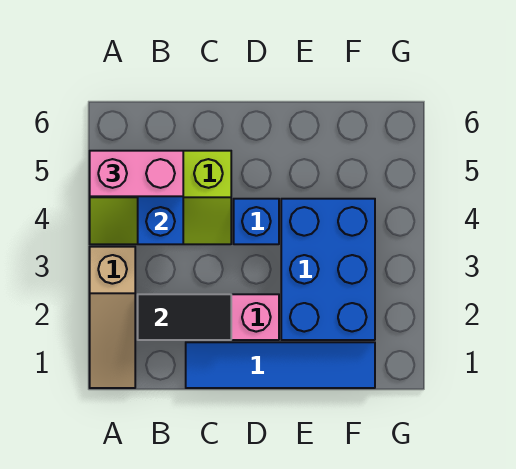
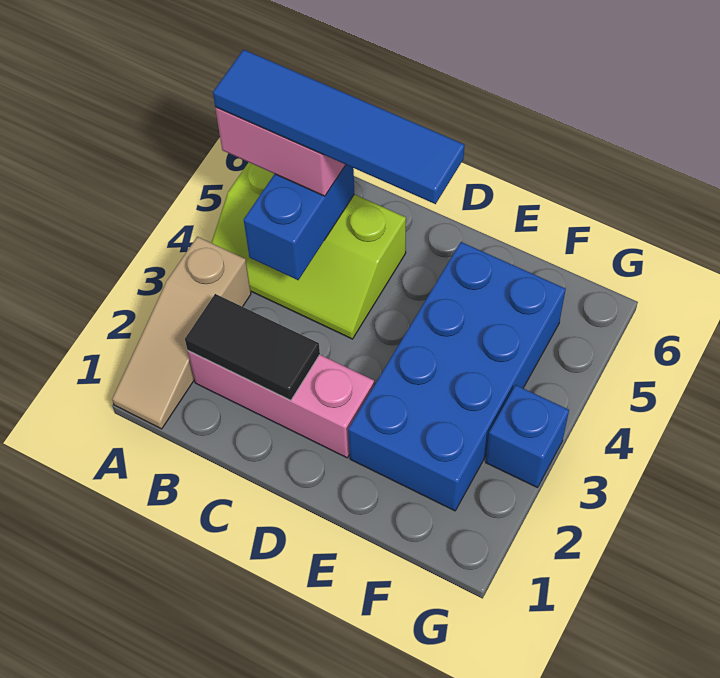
blue tile C1:F1 level 1 -> blue tile A5:D5 level 4
blue brick D4 level 1 -> blue brick G3 level 1
blue brick E2:F4 level 1 -> blue brick E2:F5 level 1

